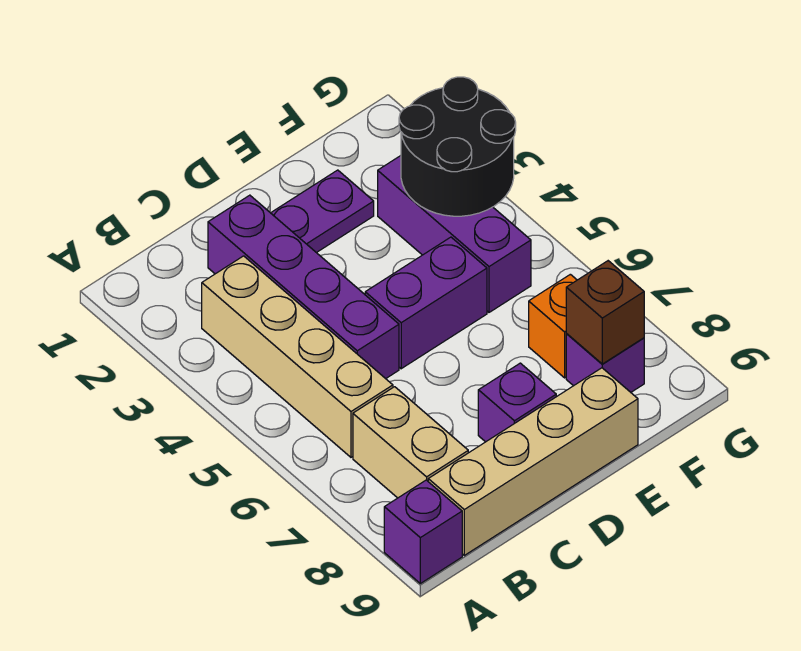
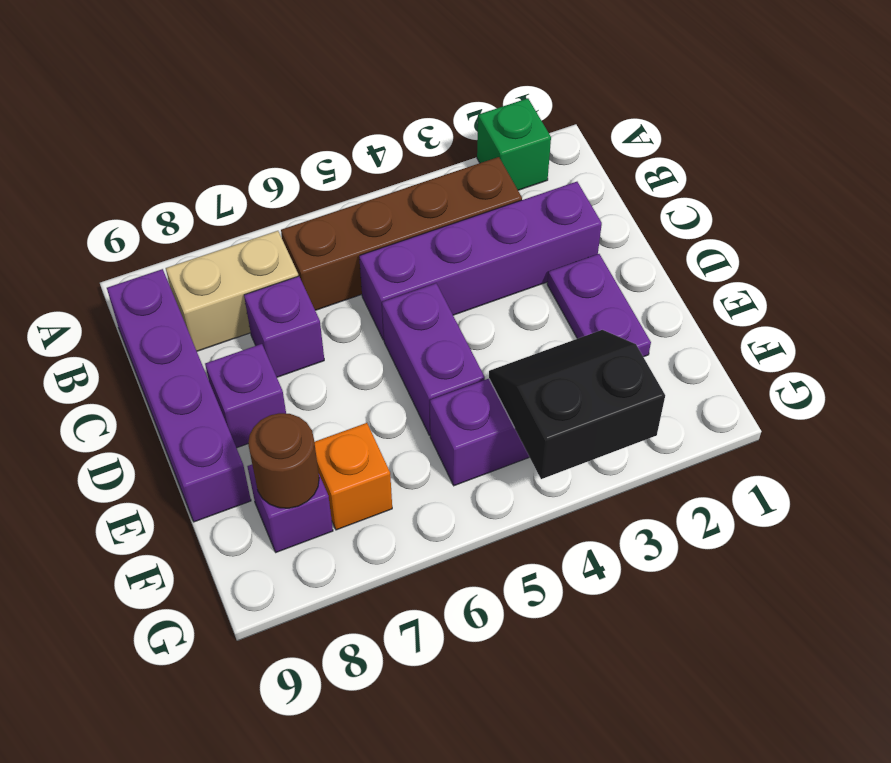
none -> green brick A2 level 1
purple brick A9 level 1 -> purple brick C7 level 1
tan brick B3:B6 level 1 -> brown brick B3:B6 level 1
tan brick B9:E9 level 1 -> purple brick B9:E9 level 1
black round brick F3:G4 level 2 -> black slope F3:G4 level 2 top G
brown brick F8 level 2 -> brown round brick F8 level 2

